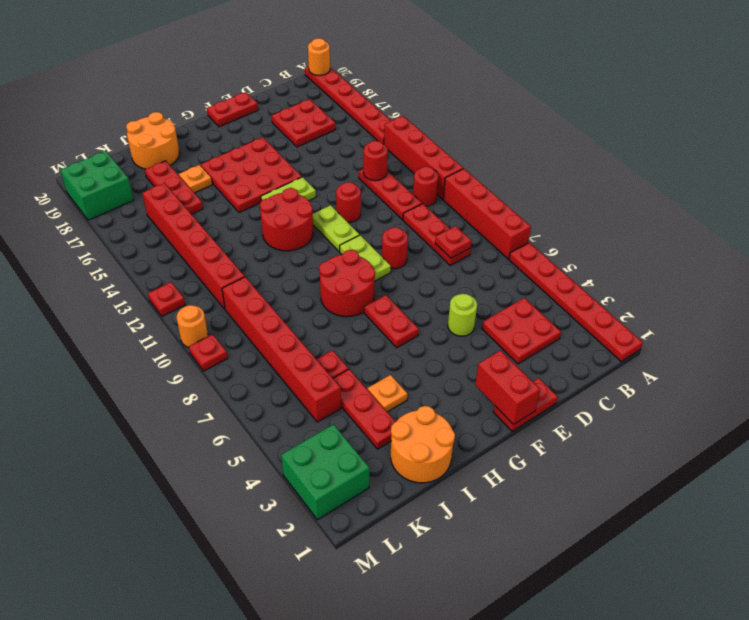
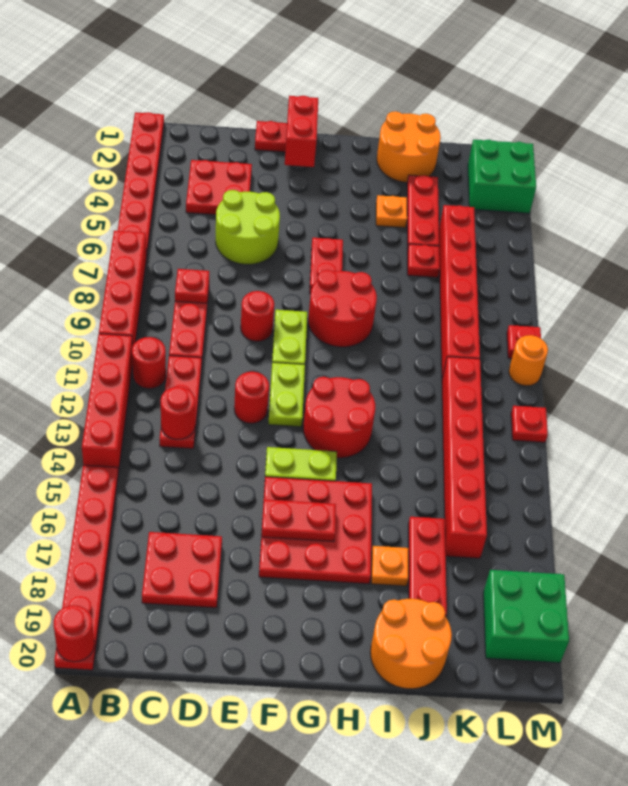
orange round brick A20 level 2 -> red round brick A20 level 2
lime round brick E5 level 1 -> lime round brick D5:E6 level 1
red plate E20:F20 level 1 -> red plate F16:G16 level 2

